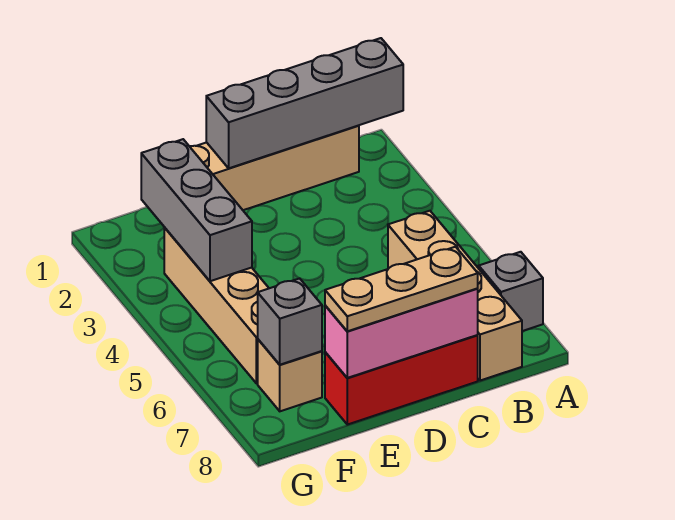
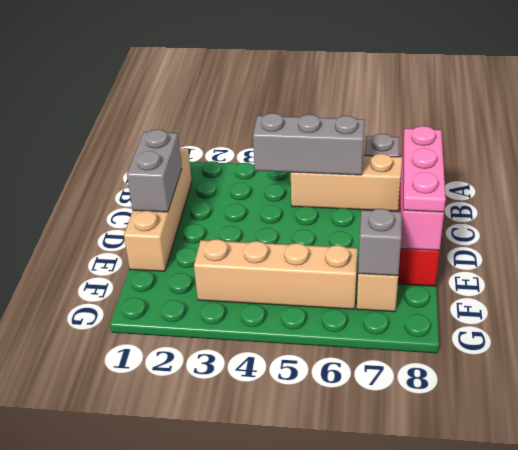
grey brick A1:D1 level 2 -> grey brick C1:D1 level 2
tan plate C8:E8 level 3 -> pink plate C8:E8 level 3
grey brick F2:F4 level 2 -> grey brick B4:B6 level 2

